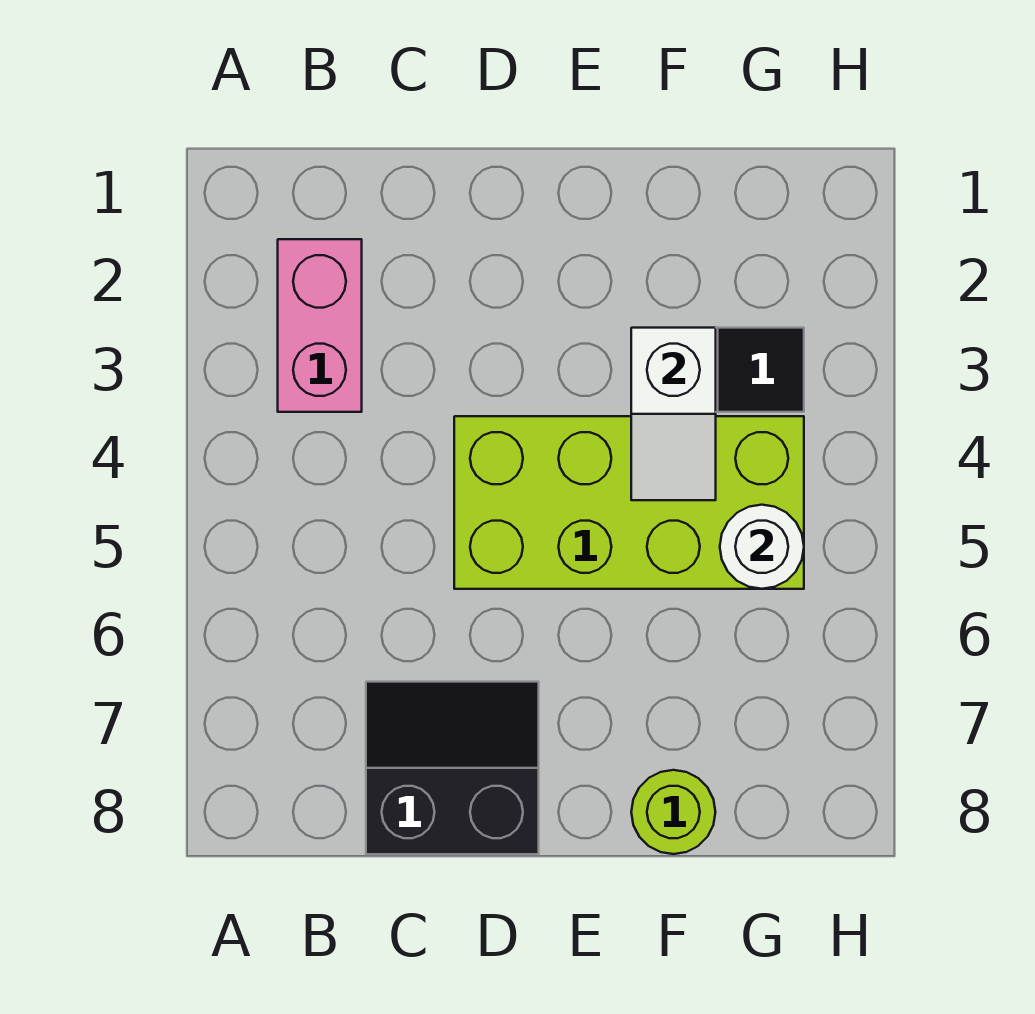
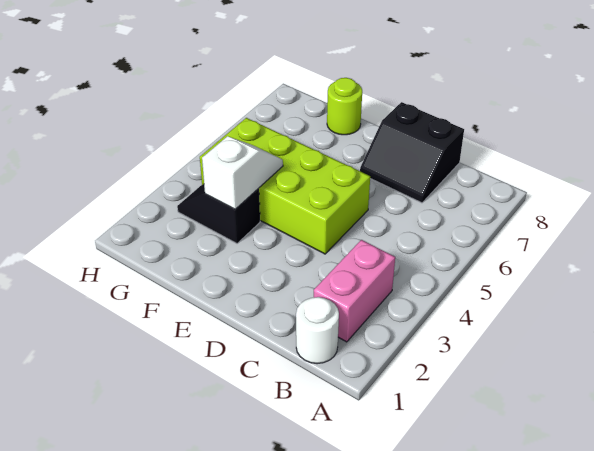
white round brick G5 level 2 -> white round brick B1 level 1

